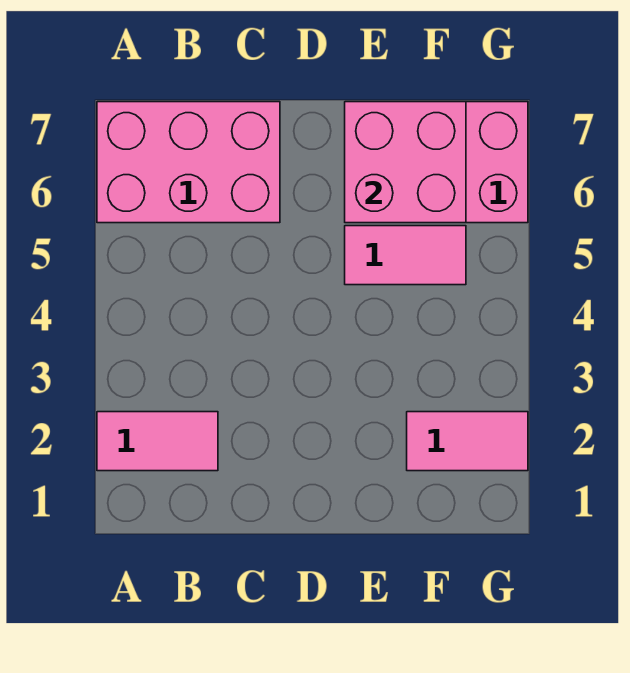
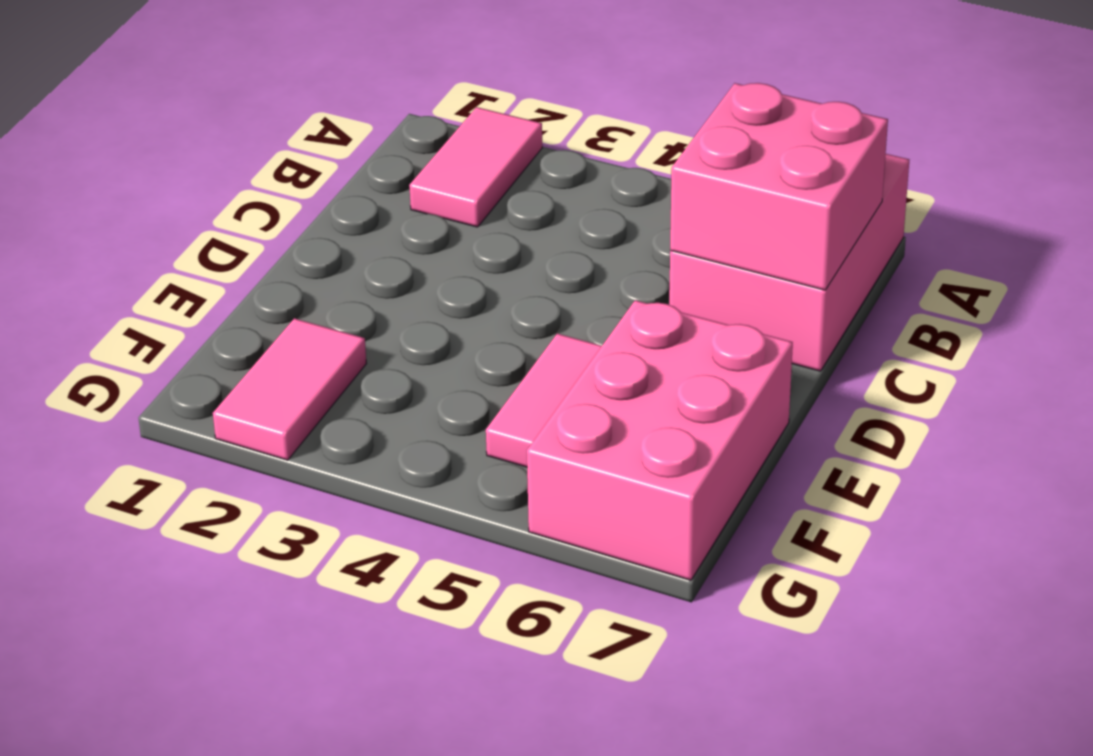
pink brick E6:F7 level 2 -> pink brick B6:C7 level 2

